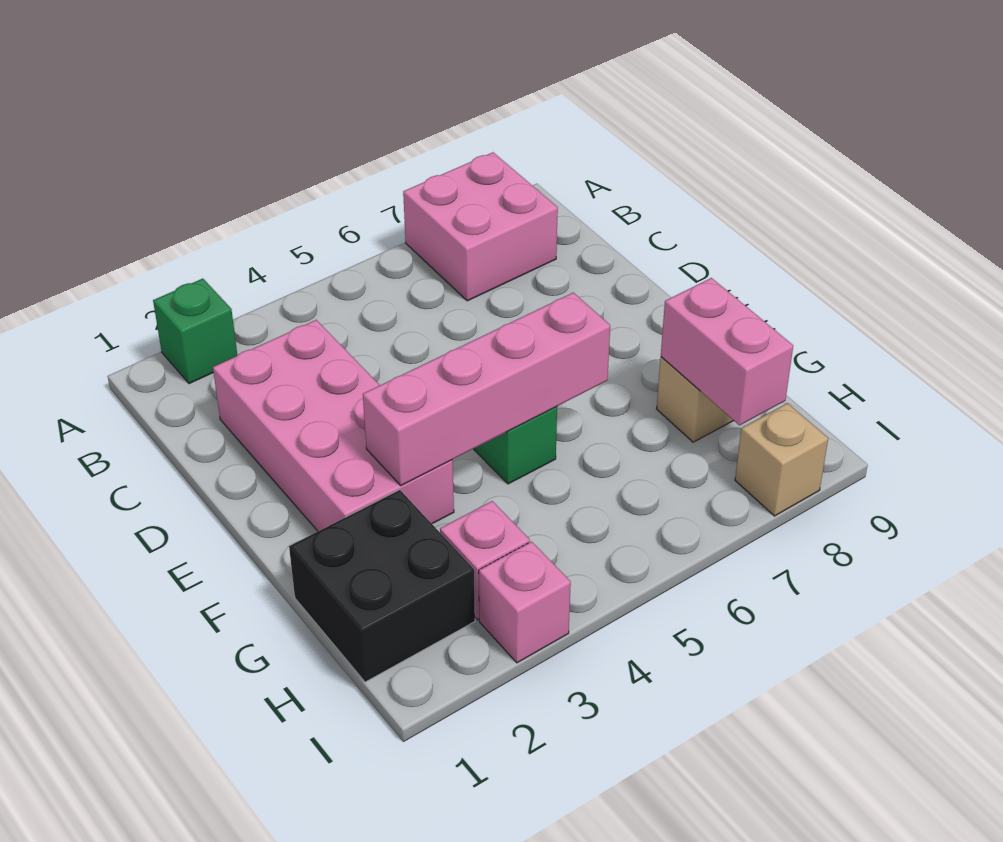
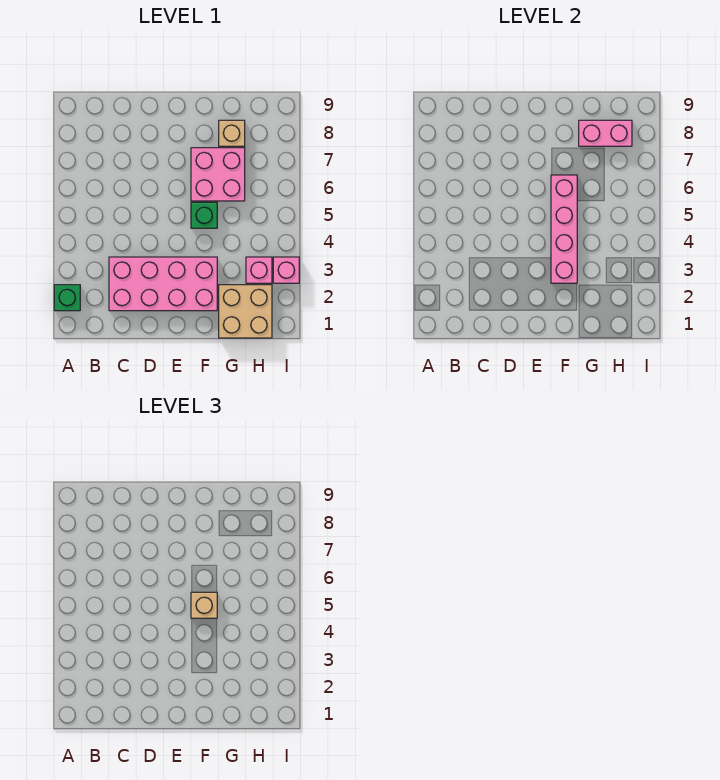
pink brick A7:B8 level 1 -> pink brick F6:G7 level 1
black brick G1:H2 level 1 -> tan brick G1:H2 level 1
tan brick I8 level 1 -> tan brick F5 level 3

